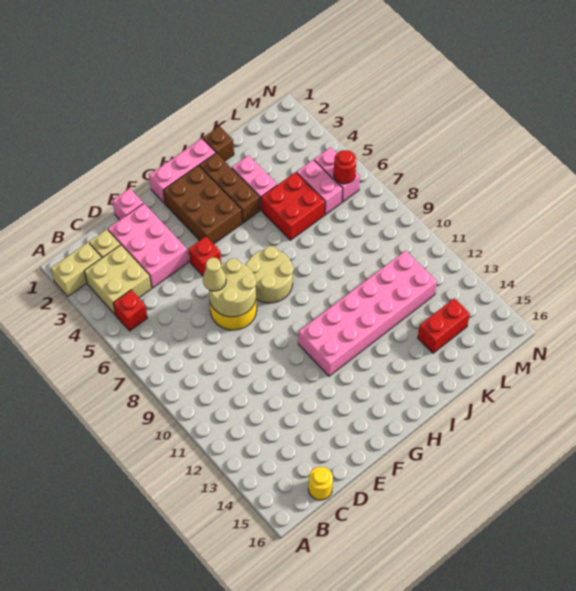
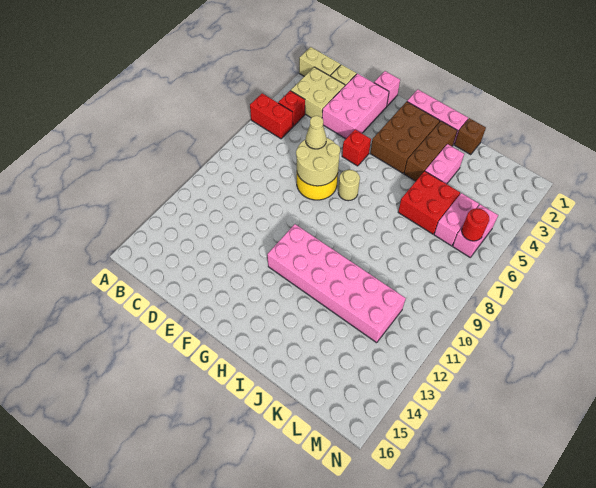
yellow round brick C16 level 1 -> none
tan round brick G7:H8 level 1 -> tan round brick G7 level 1
red brick K14:L14 level 1 -> red brick A6:B6 level 1

